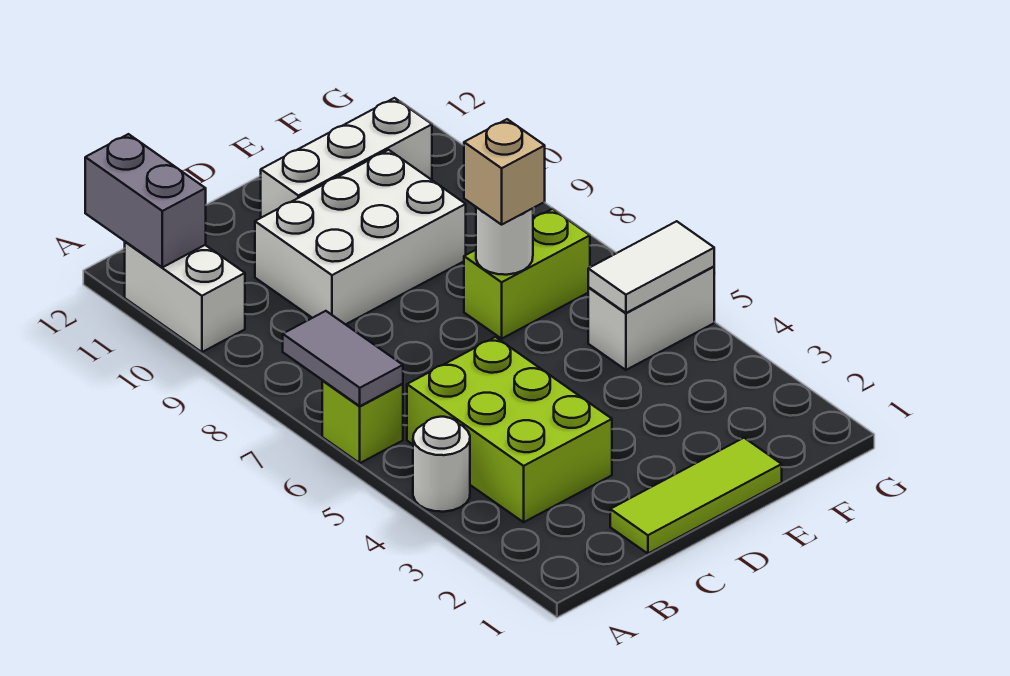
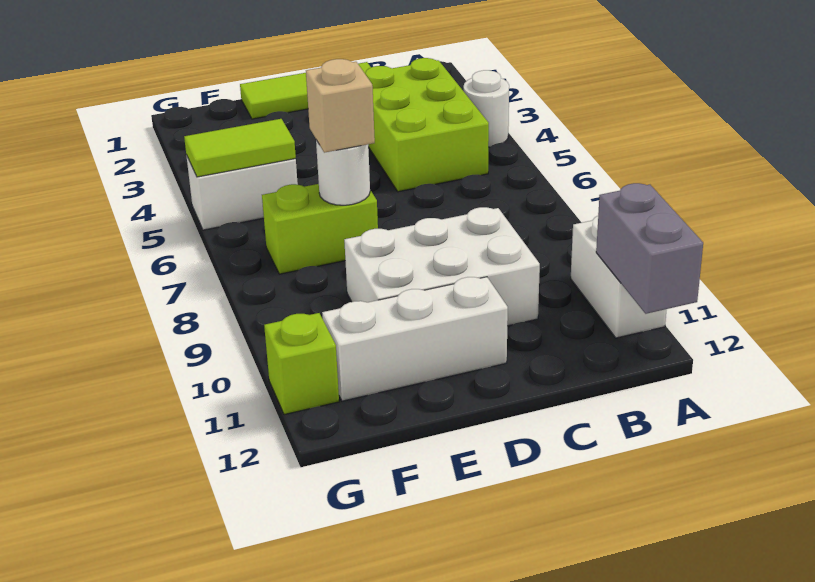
lime brick A6 level 1 -> lime brick G11 level 1
grey tile A6:A7 level 2 -> none
white tile F5:G5 level 2 -> lime tile F5:G5 level 2

